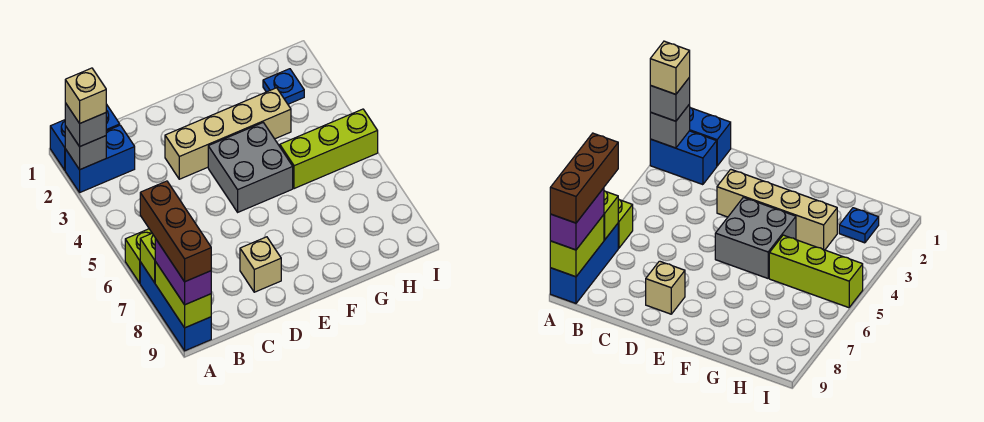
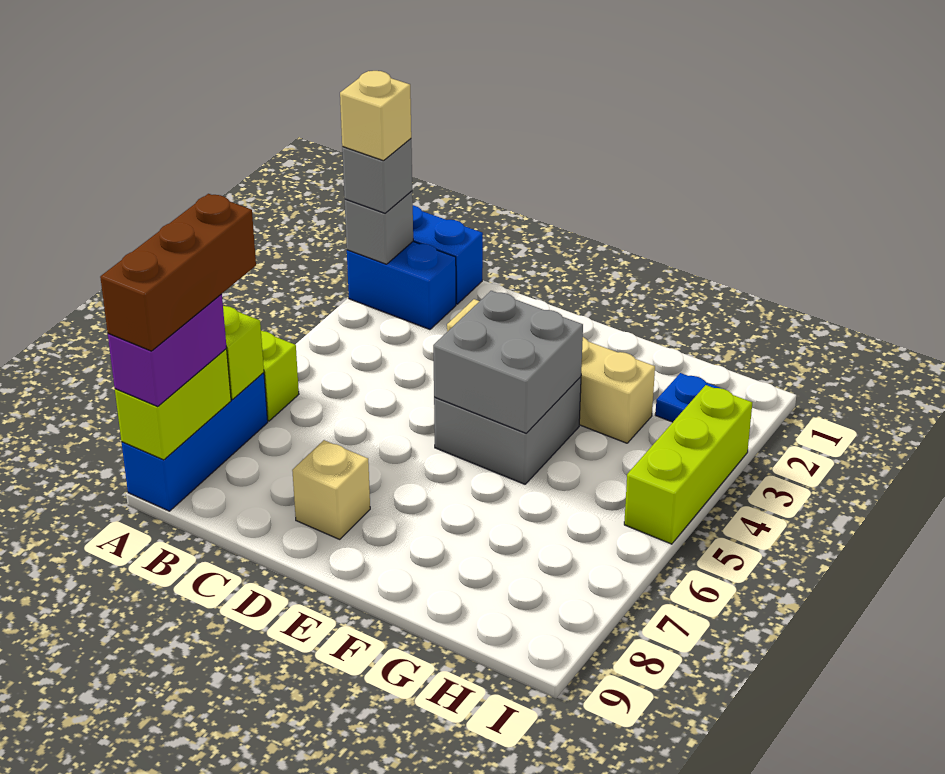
none -> grey brick E4:F5 level 2
lime brick G5:I5 level 1 -> lime brick I3:I5 level 1

